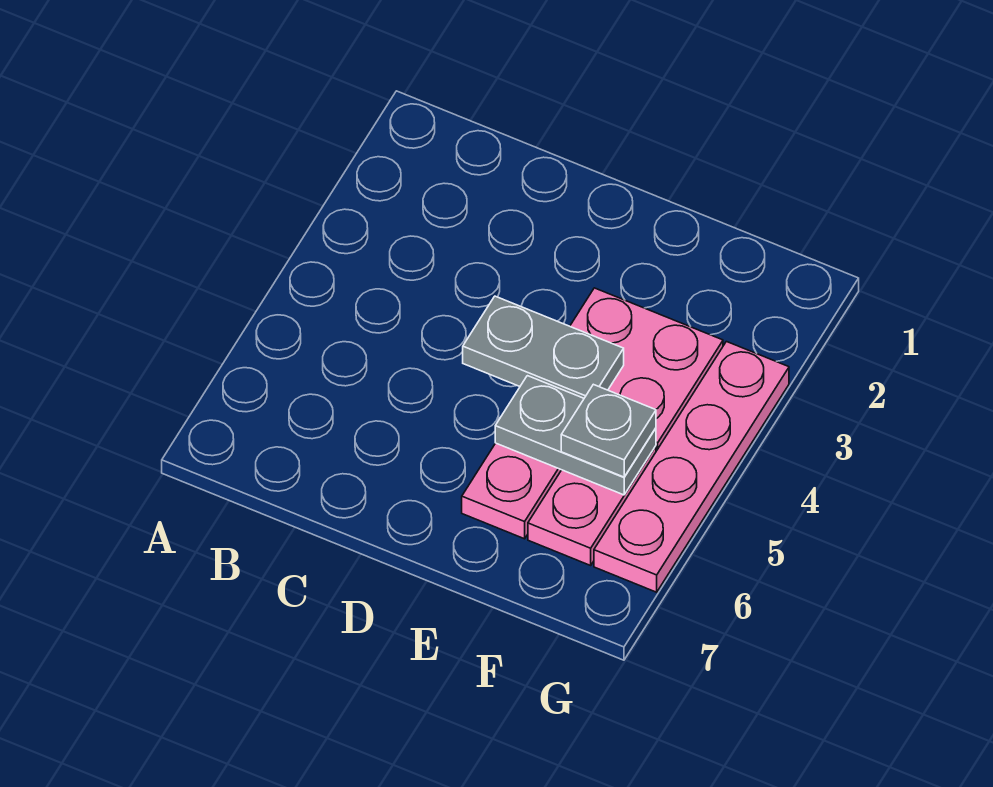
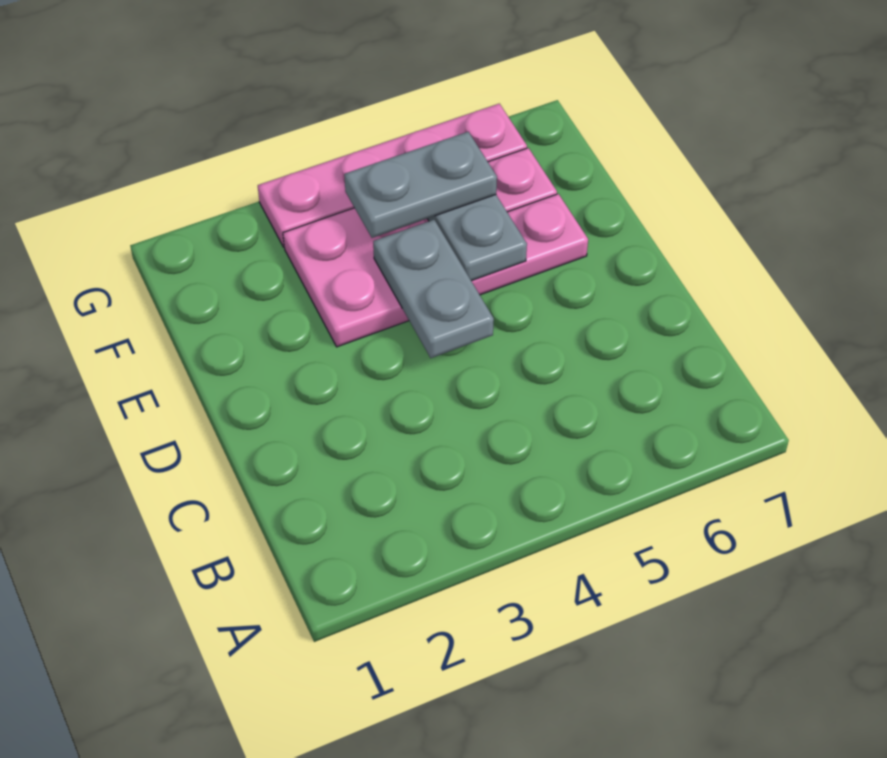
grey plate F5 level 3 -> grey plate F4:F5 level 3

